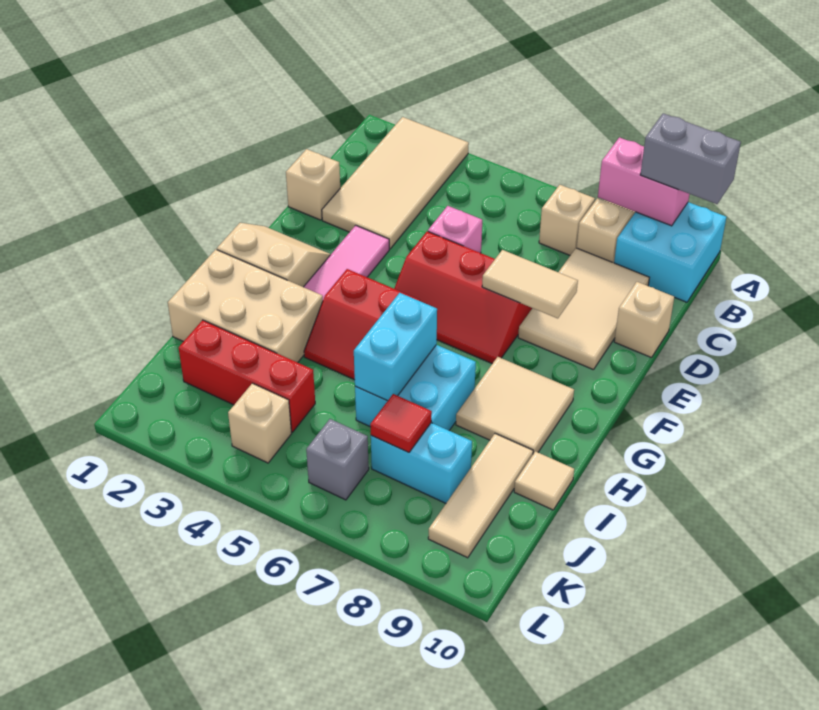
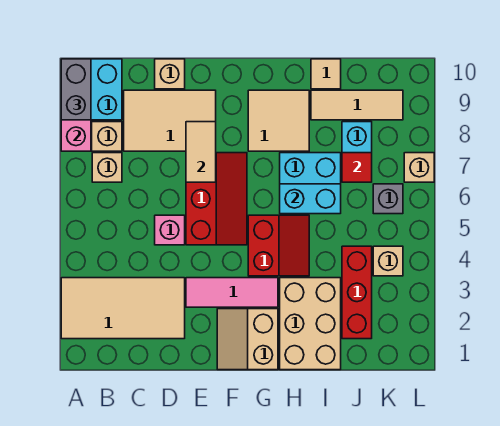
tan brick D1 level 1 -> tan brick L7 level 1

